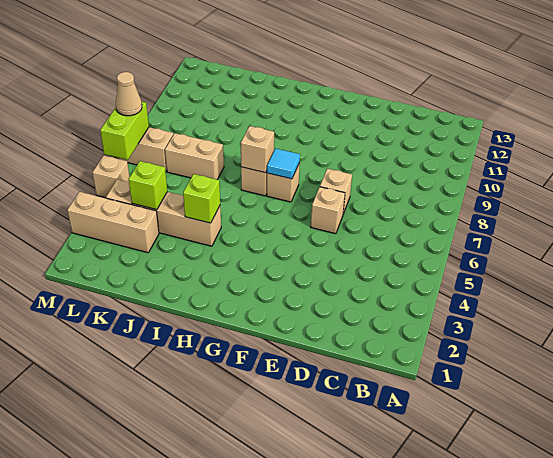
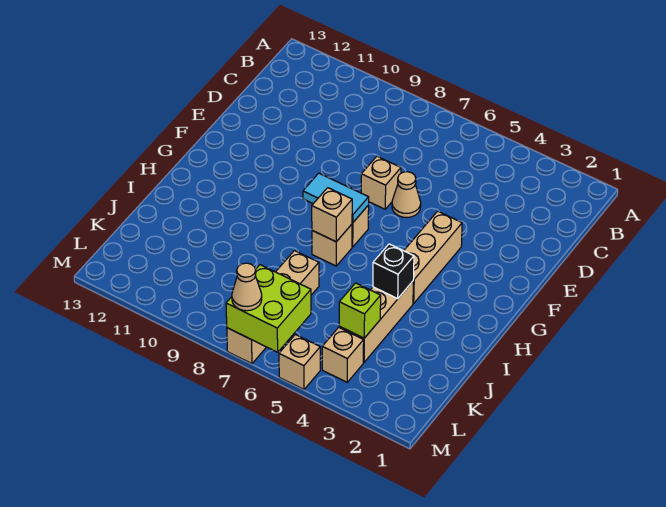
tan brick E6 level 1 -> tan cone E6 level 1
cyan tile G7 level 2 -> cyan tile G7:G8 level 2
lime brick I4 level 2 -> black brick I4 level 2
tan brick K3:M3 level 1 -> tan brick F4:H4 level 1
lime brick M6:M7 level 2 -> lime brick L6:M7 level 2

